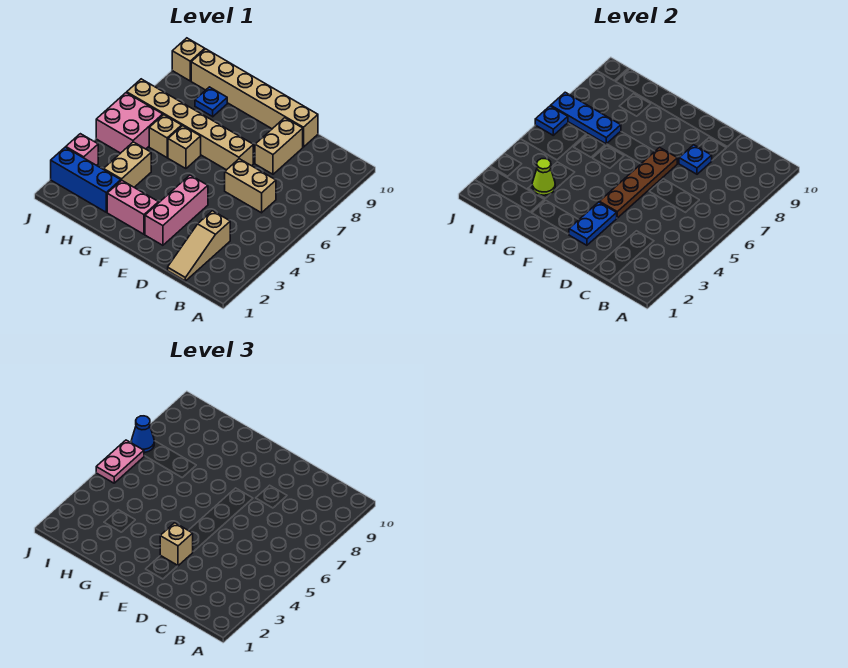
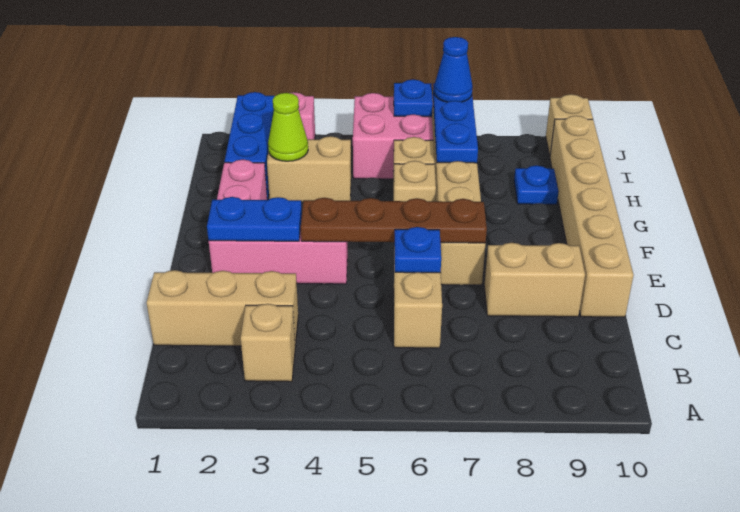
tan slope C1:C3 level 1 top 3 -> tan brick C1:C3 level 1
blue plate D8 level 2 -> blue plate D6 level 2
tan brick E3 level 3 -> tan brick B3 level 1
pink plate J5:J6 level 3 -> none

